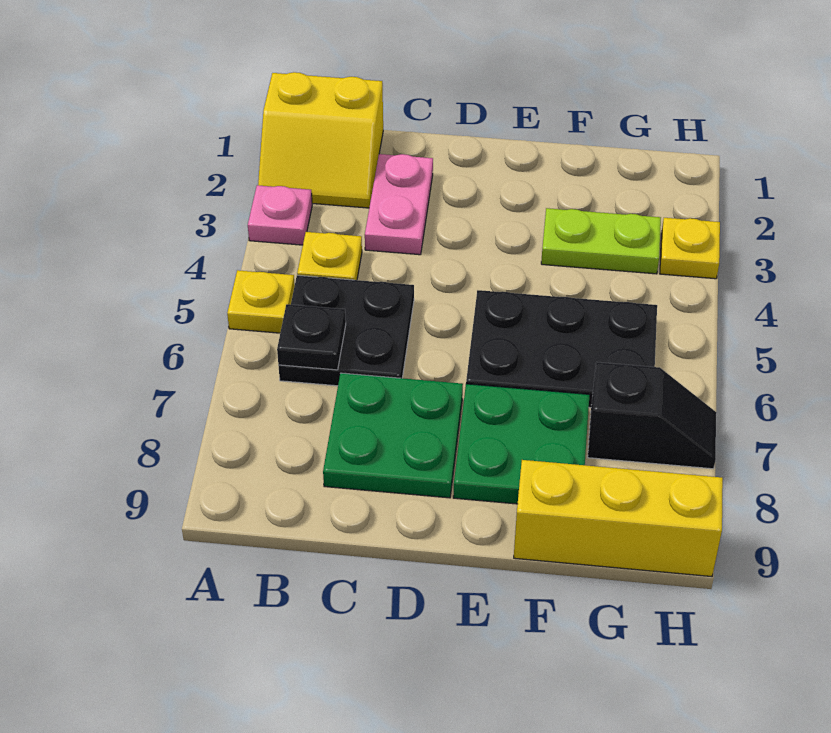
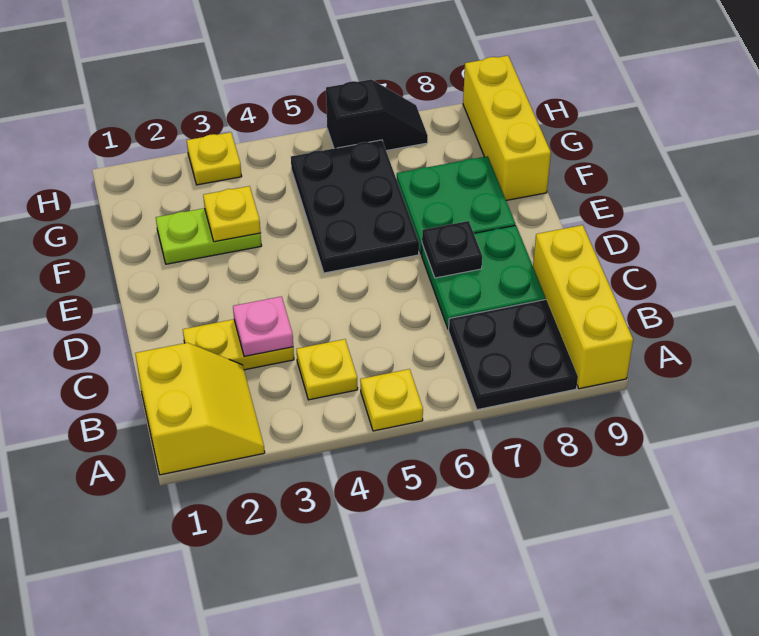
pink plate A3 level 1 -> pink plate C3 level 2
none -> yellow brick A9:C9 level 1
black plate B5:C6 level 1 -> black plate A7:B8 level 1
black plate B6 level 2 -> black plate D7 level 2
pink plate C2:C3 level 1 -> yellow plate C2:C3 level 1
lime plate F3:G3 level 1 -> lime plate F2:F3 level 1
none -> yellow plate F3 level 2
black slope G7:H7 level 1 top G -> black slope H6:H7 level 1 top 6

